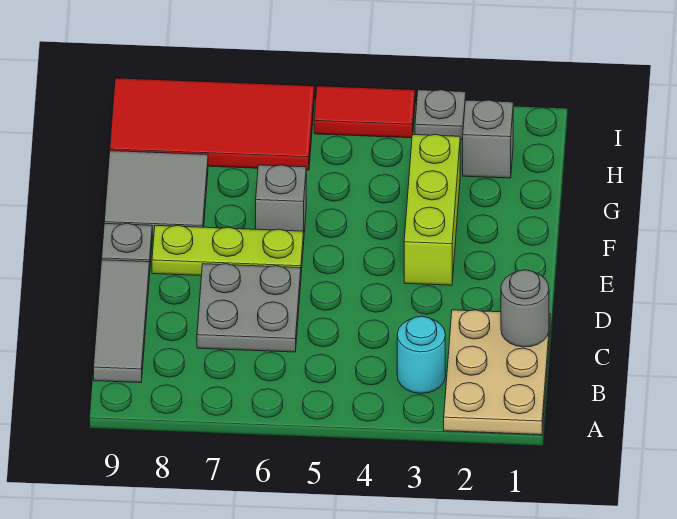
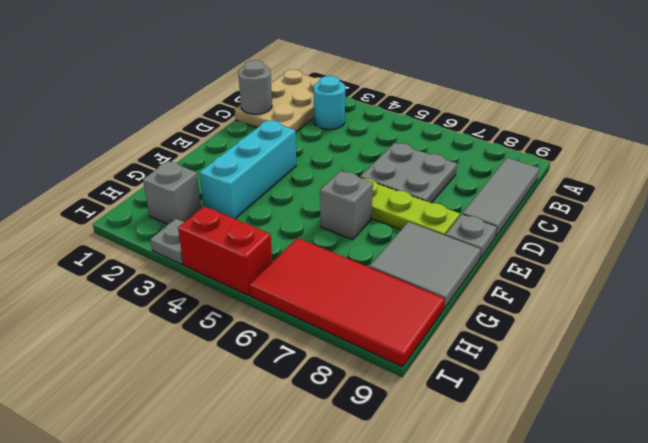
lime brick E3:G3 level 1 -> cyan brick E3:G3 level 1
red tile I4:I5 level 1 -> red brick I4:I5 level 1

